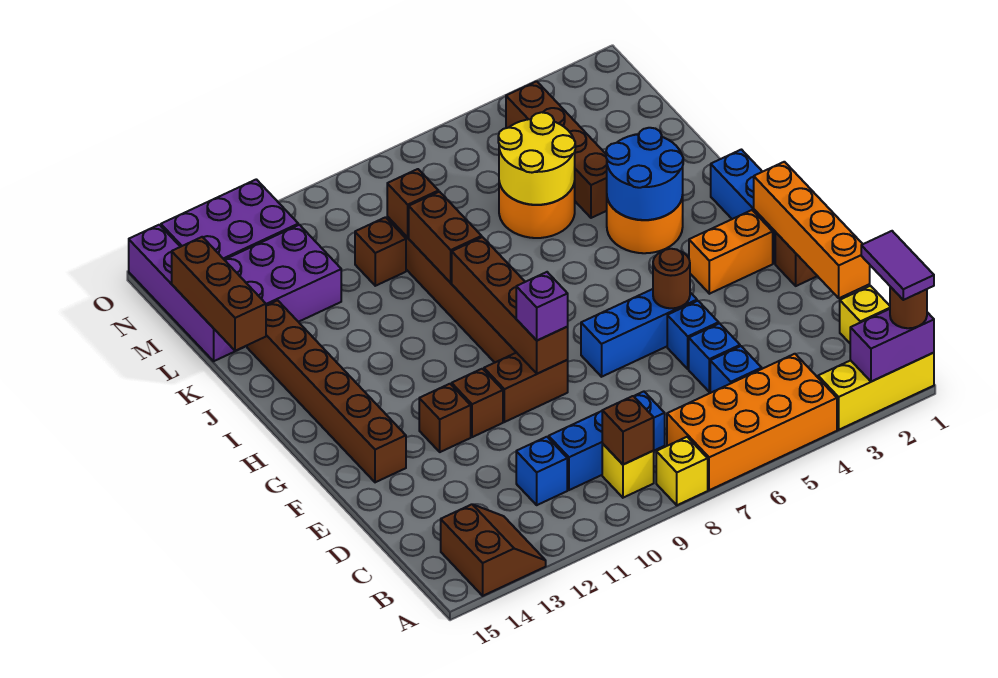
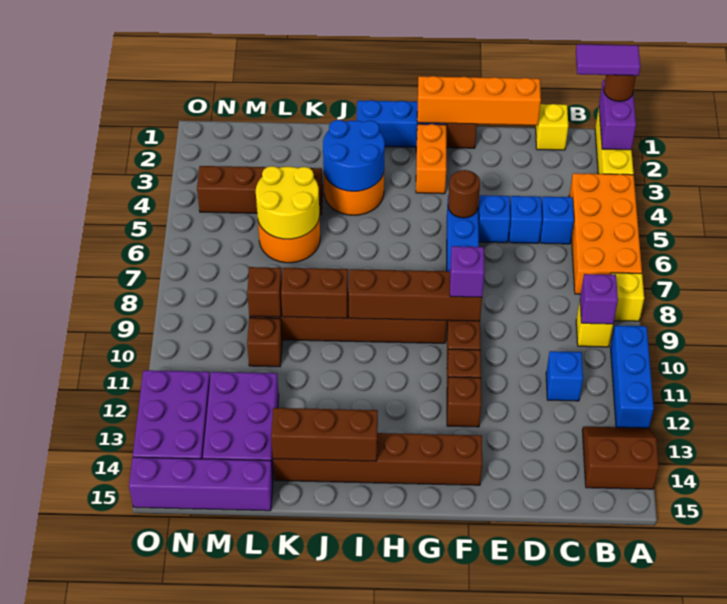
brown brick B9 level 2 -> purple brick B9 level 2
blue brick C8:C10 level 1 -> blue brick A10:A12 level 1
brown brick K15:M15 level 2 -> brown brick I14:K14 level 2

